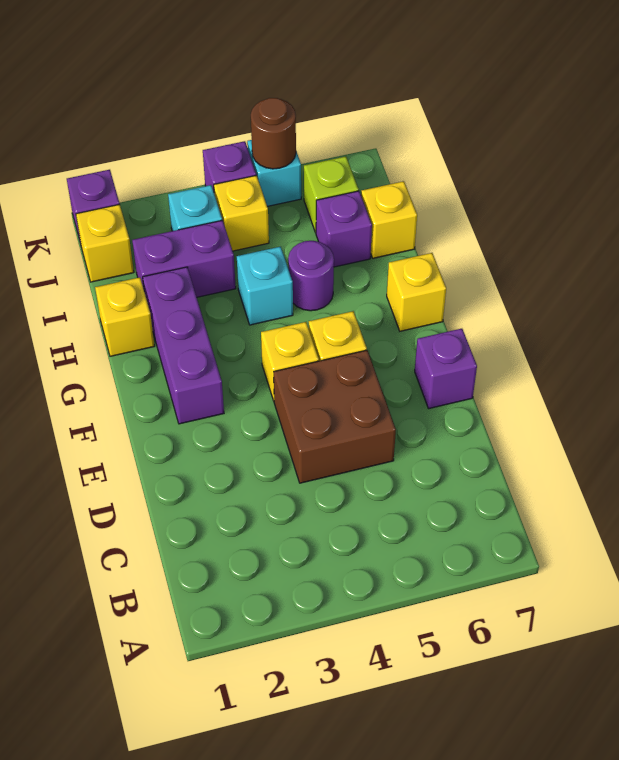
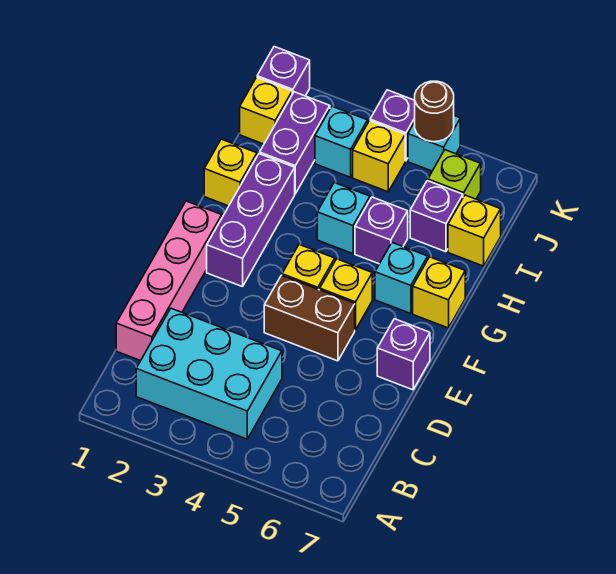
none -> cyan brick B2:C4 level 1
none -> pink brick C1:F1 level 1
brown brick D4:E5 level 1 -> brown brick E4:E5 level 1
none -> cyan brick G6 level 1
purple round brick H5 level 1 -> purple brick H5 level 1
purple brick I2:I3 level 1 -> purple brick I2:J2 level 1

